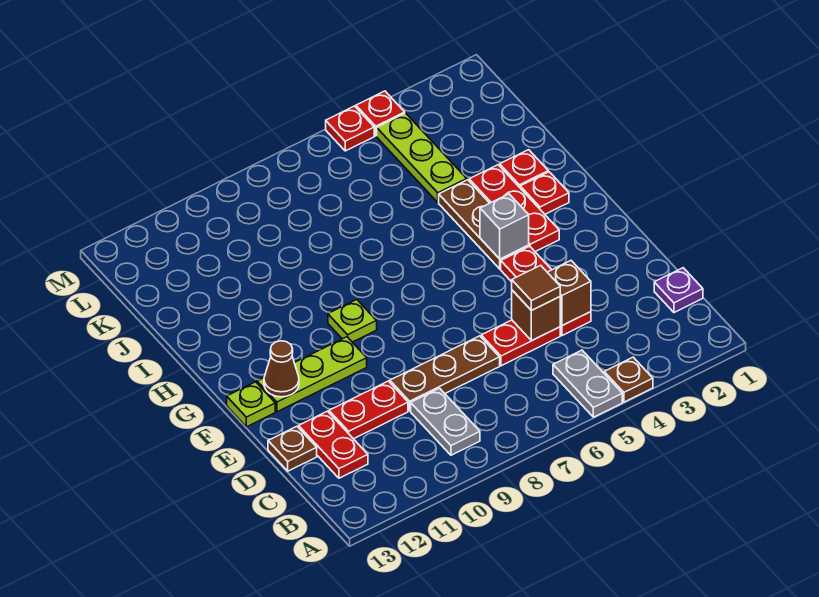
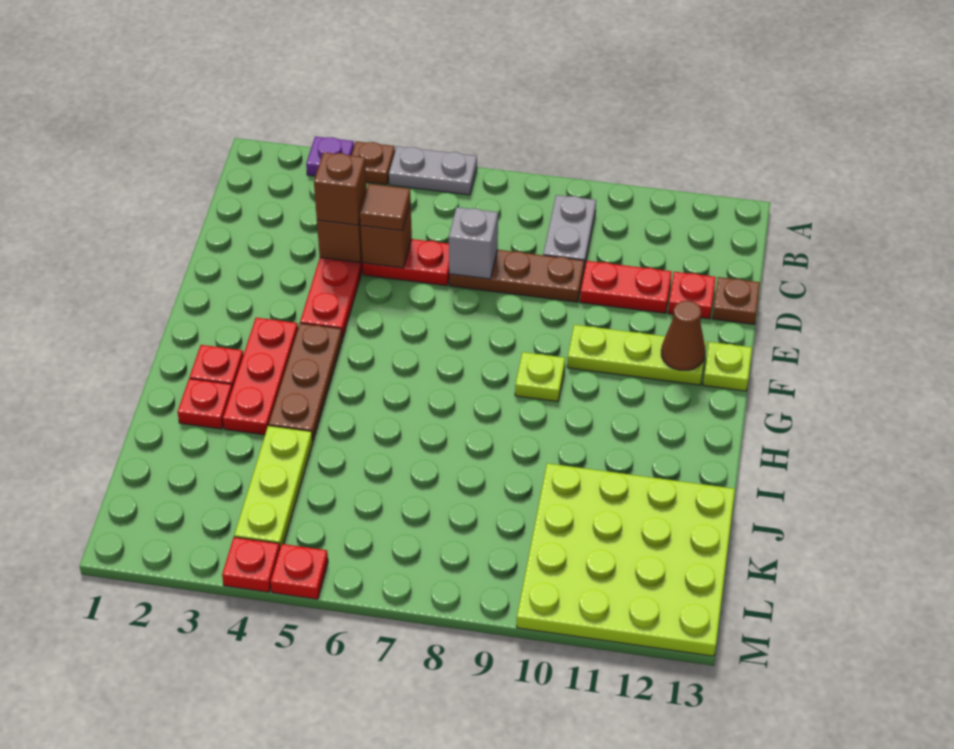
grey plate A5:B5 level 1 -> grey plate A5:A6 level 1
purple plate C1 level 1 -> purple plate A3 level 1
red plate C12:D12 level 1 -> red plate D12 level 1
none -> brown brick D4 level 3
grey brick G4 level 2 -> grey brick D7 level 2
none -> lime plate J10:M13 level 1

